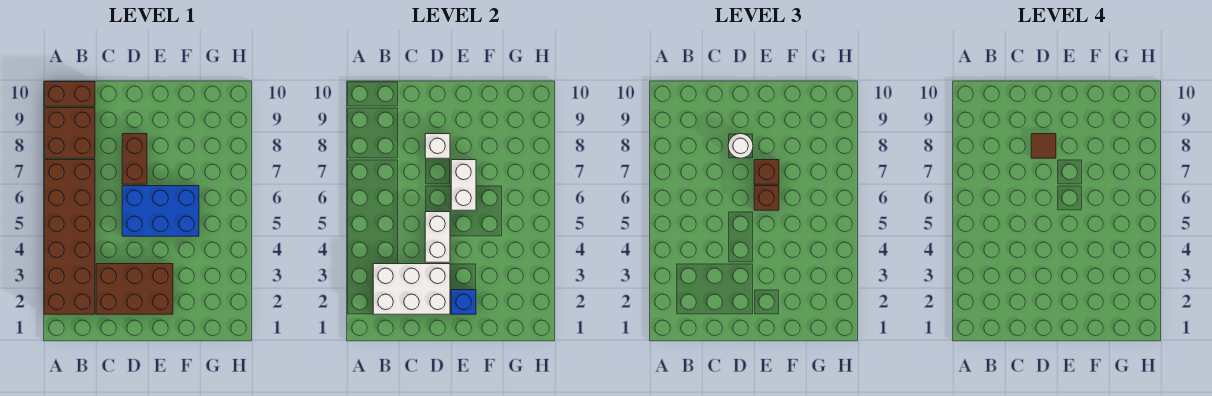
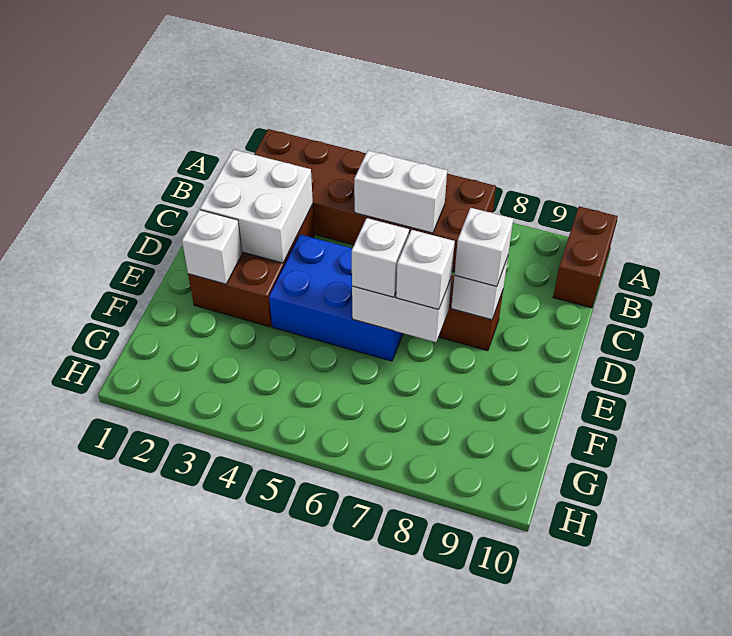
brown brick A8:B9 level 1 -> none
white brick B2:D3 level 2 -> white brick C2:D3 level 2
white brick D4:D5 level 2 -> white brick B5:B6 level 2
blue brick D5:F6 level 1 -> blue brick D4:E6 level 1
white round brick D8 level 3 -> white brick D8 level 3
brown tile D8 level 4 -> none
blue brick E2 level 2 -> white brick E2 level 2
brown brick E6 level 3 -> white brick E6 level 3
brown brick E7 level 3 -> white brick E7 level 3

